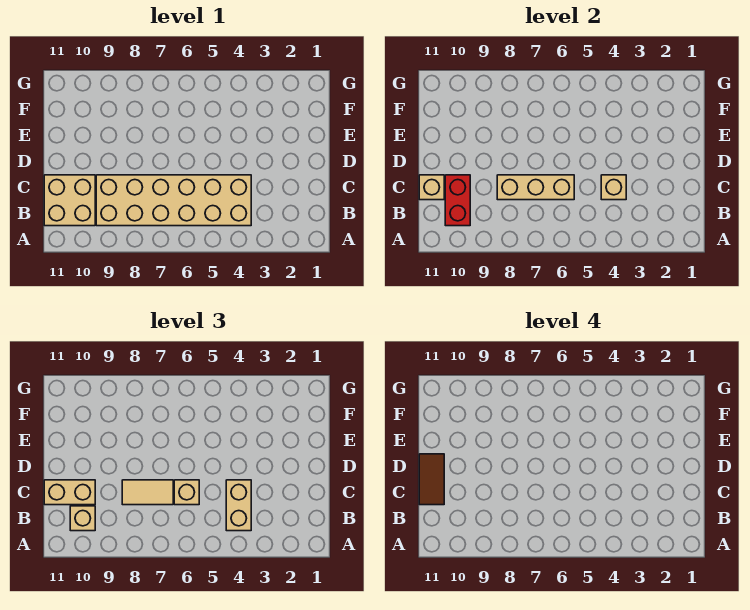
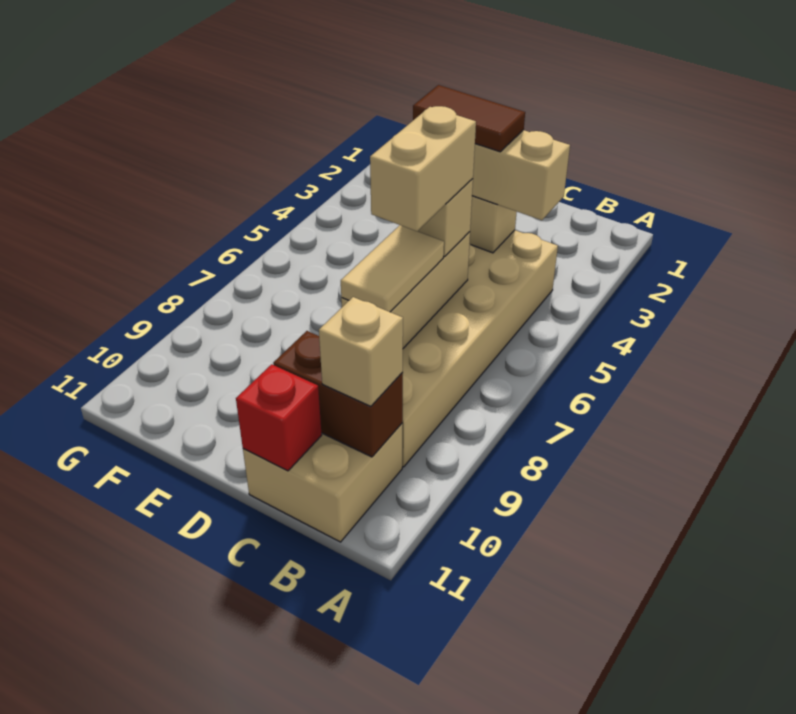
red brick B10:C10 level 2 -> brown brick B10:C10 level 2
tan brick C10:C11 level 3 -> tan brick C6:C7 level 4
tan brick C11 level 2 -> red brick C11 level 2
brown tile C11:D11 level 4 -> brown tile C4:D4 level 4

